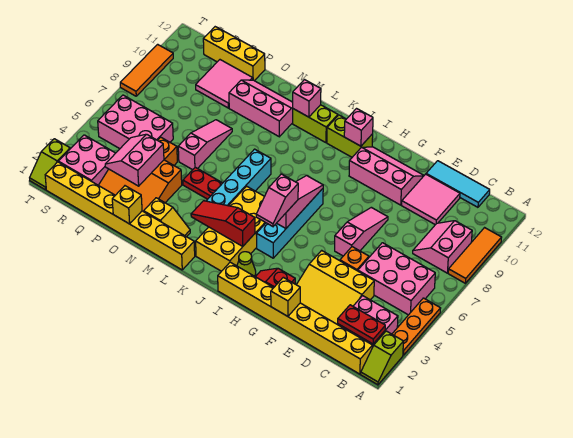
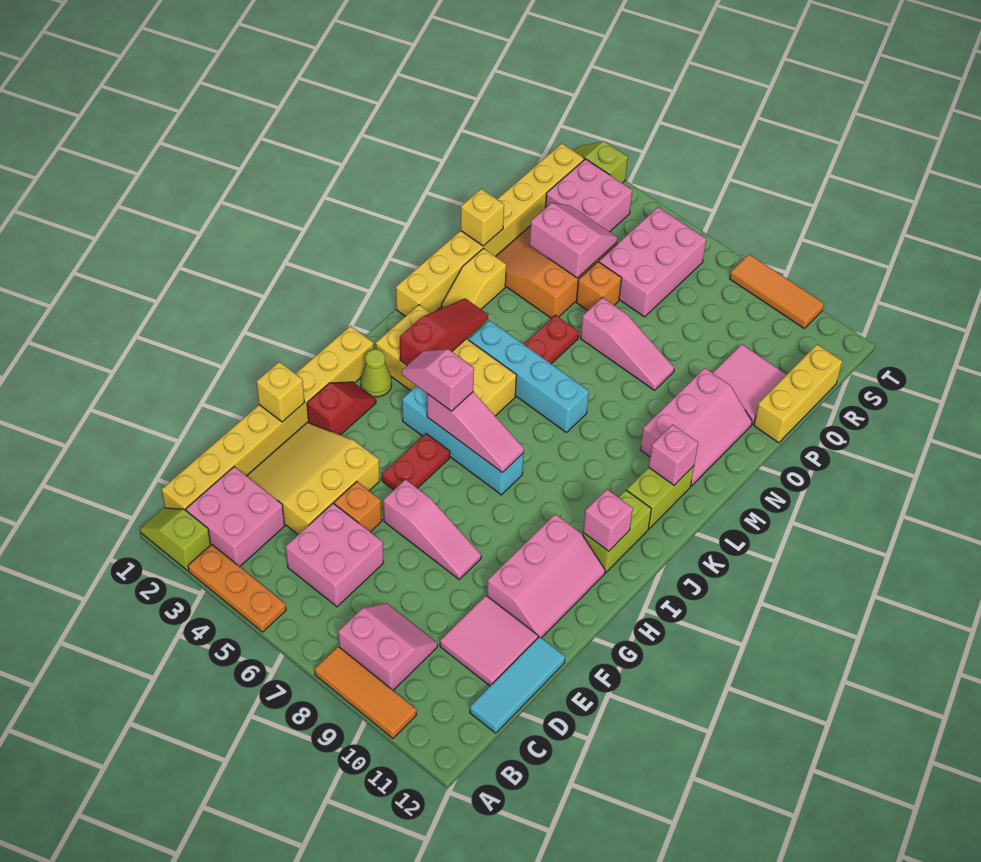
red plate B2:C2 level 2 -> red plate G5:H5 level 1
pink brick B5:D6 level 1 -> pink brick C5:D6 level 1

